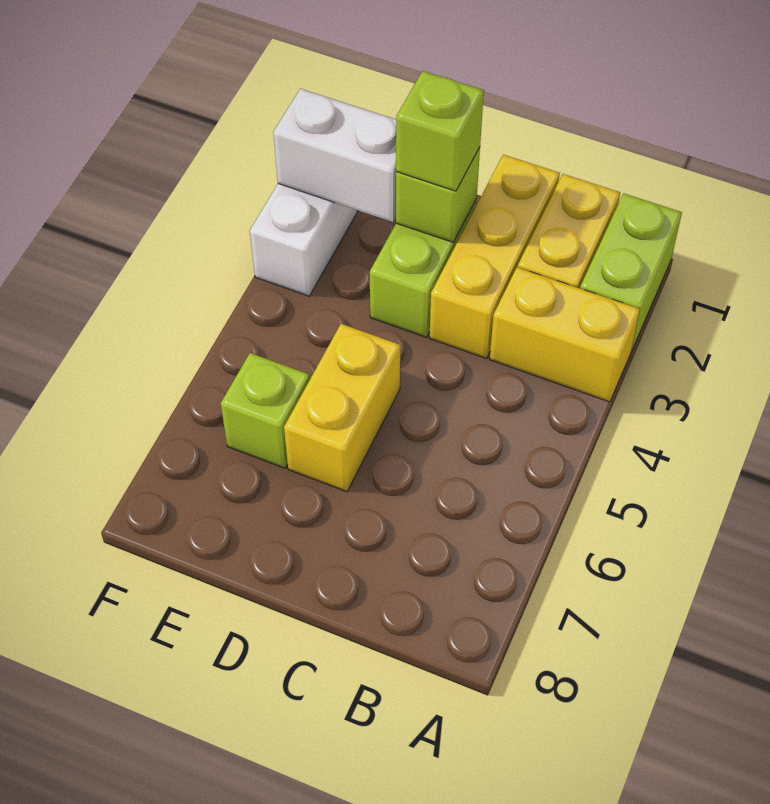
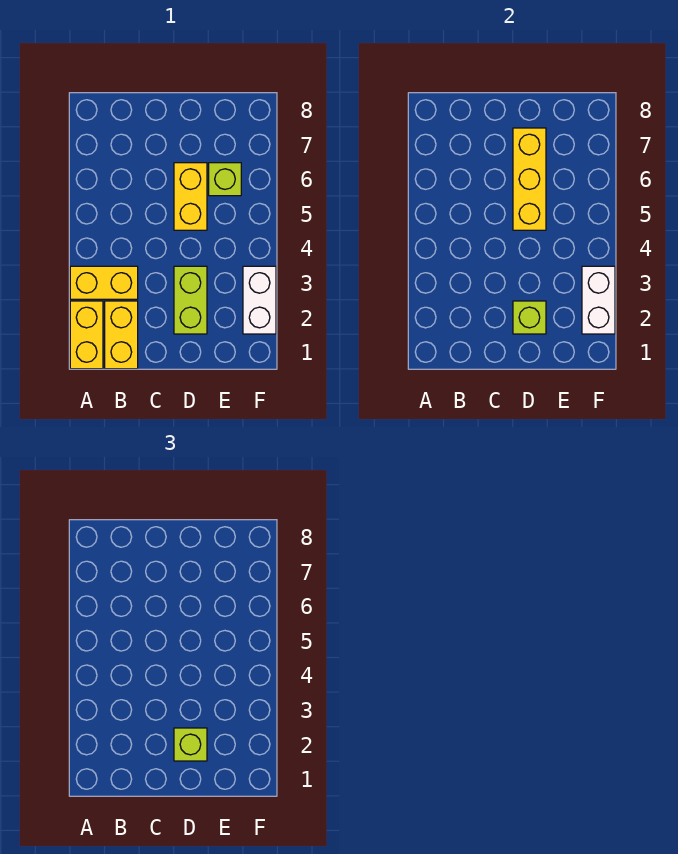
lime brick A1:A2 level 1 -> yellow brick A1:A2 level 1
yellow brick C1:C3 level 1 -> yellow brick D5:D7 level 2
white brick E2:F2 level 2 -> white brick F2:F3 level 2

